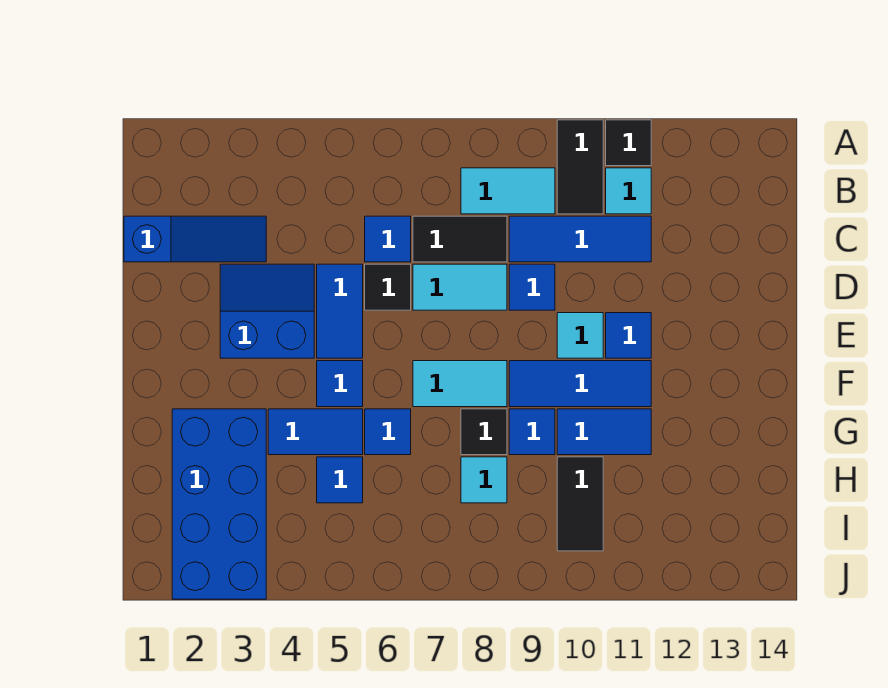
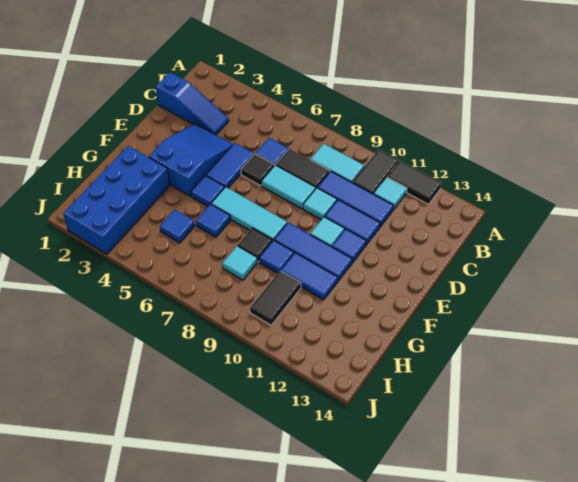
black tile A11 level 1 -> black tile A11:A12 level 1
blue slope D3:E4 level 1 top E -> blue slope D3:F4 level 1 top F
blue tile D9 level 1 -> cyan tile D9 level 1
cyan tile F7:F8 level 1 -> cyan tile F6:F8 level 1
blue tile G4:G5 level 1 -> blue tile D10:D11 level 1

